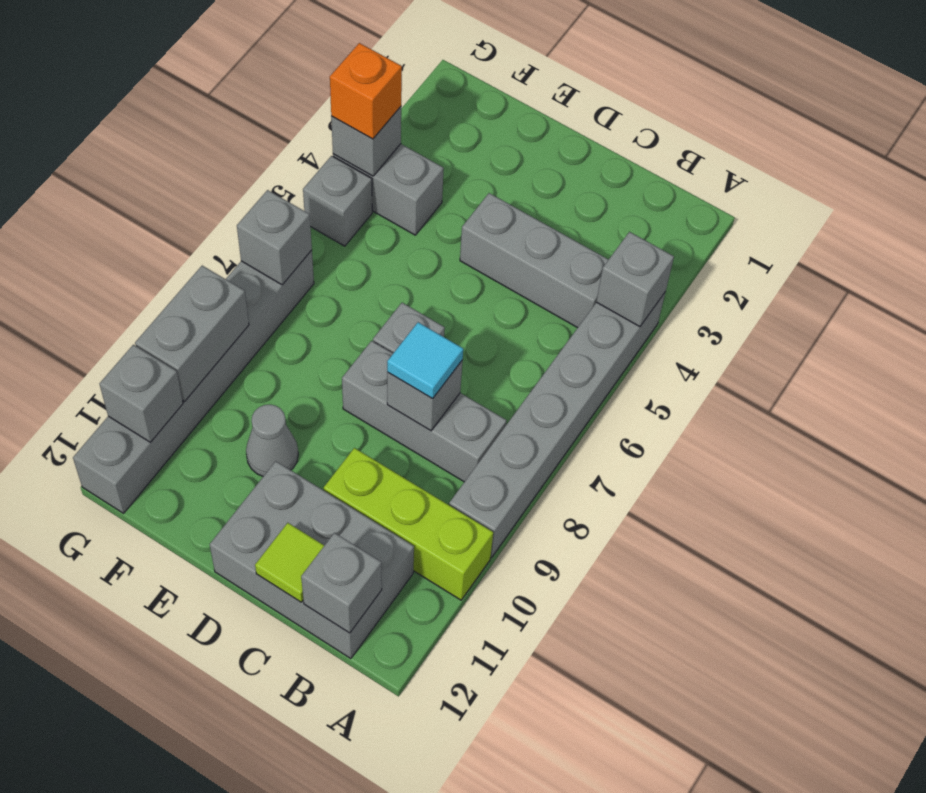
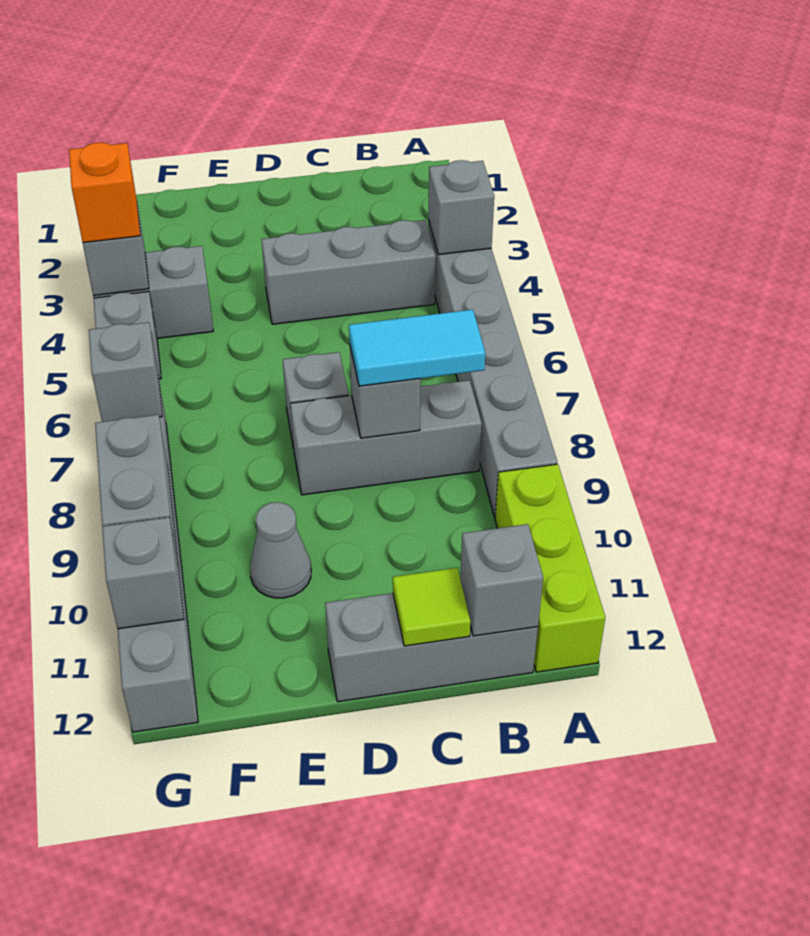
lime brick A10:C10 level 1 -> lime brick A10:A12 level 1
grey brick B11:D12 level 1 -> grey brick B12:D12 level 1
cyan tile C8 level 3 -> cyan tile B8:C8 level 3

